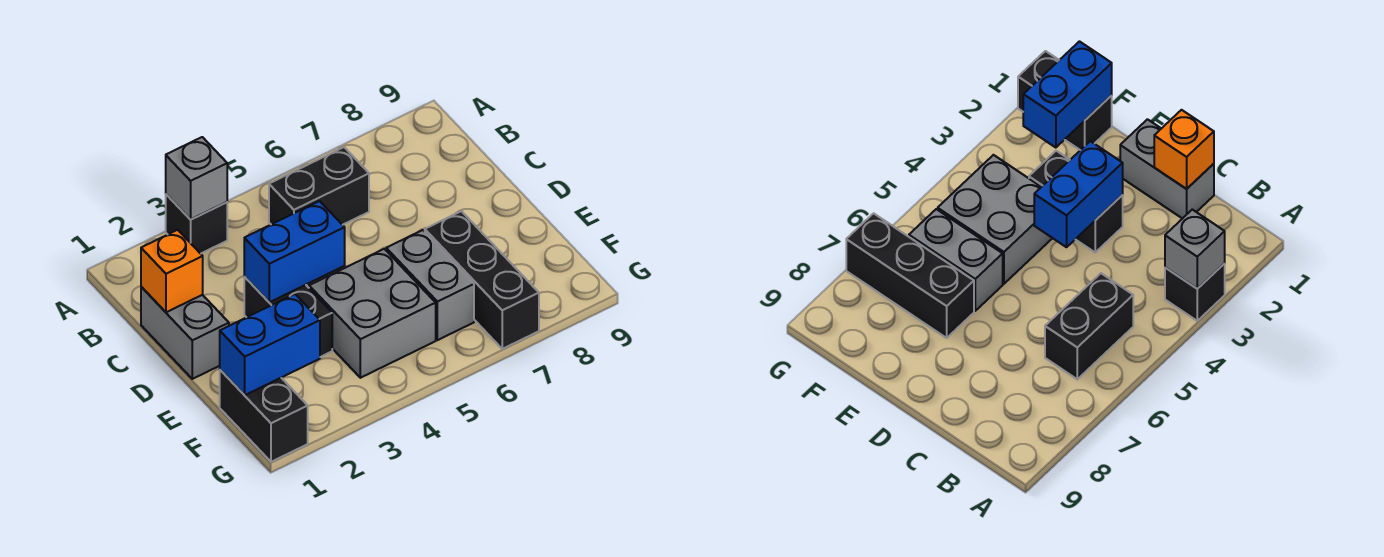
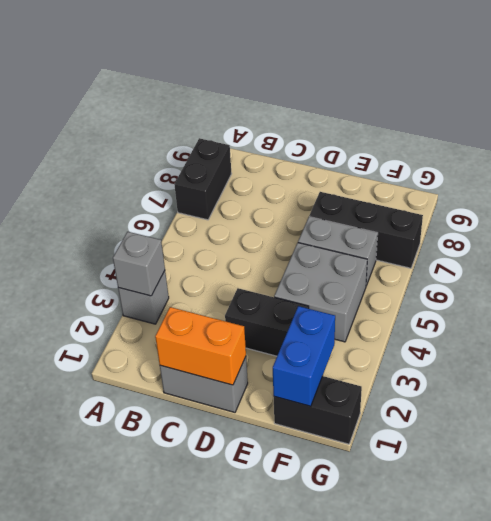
black brick A3 level 1 -> grey brick A3 level 1
black brick B5:B6 level 1 -> black brick A7:A8 level 1
orange brick C1 level 2 -> orange brick C1:D1 level 2
blue brick D3:D4 level 2 -> none

